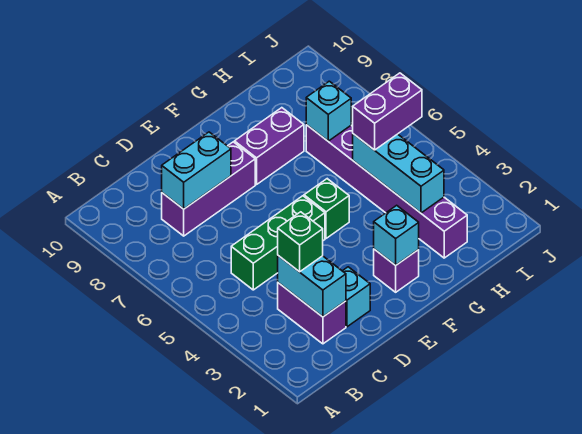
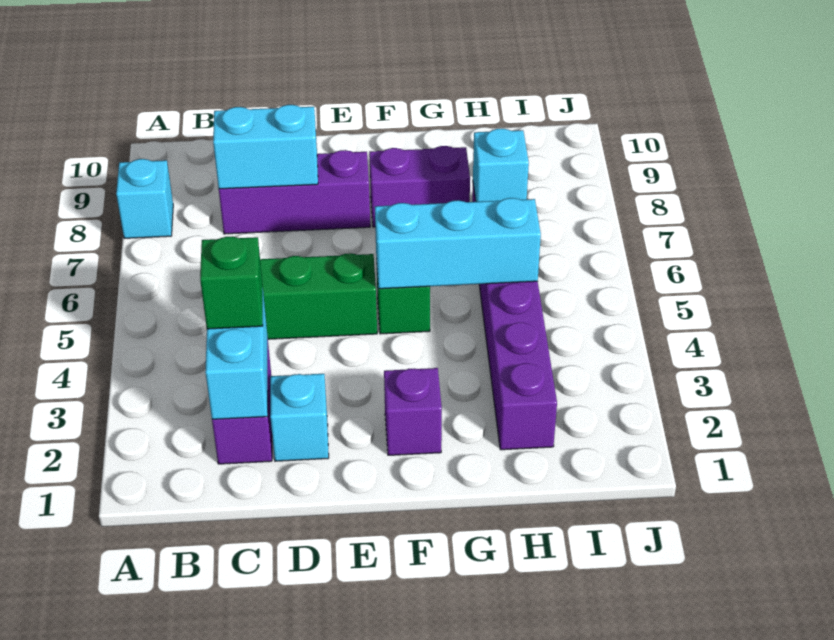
cyan brick F2 level 2 -> cyan brick A8 level 1
cyan brick H3:H5 level 2 -> cyan brick F5:H5 level 2
purple brick H5:I5 level 3 -> none

